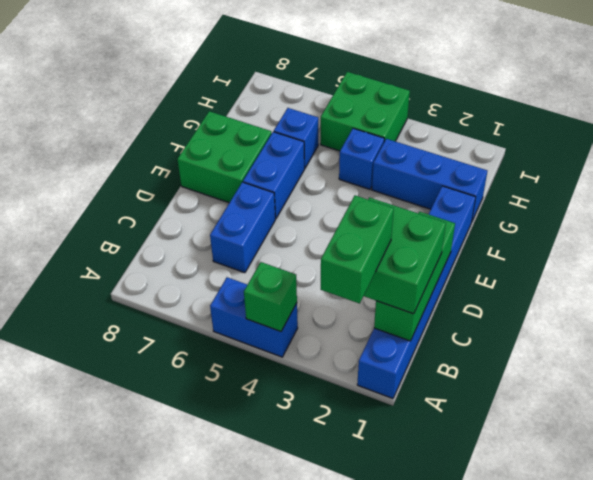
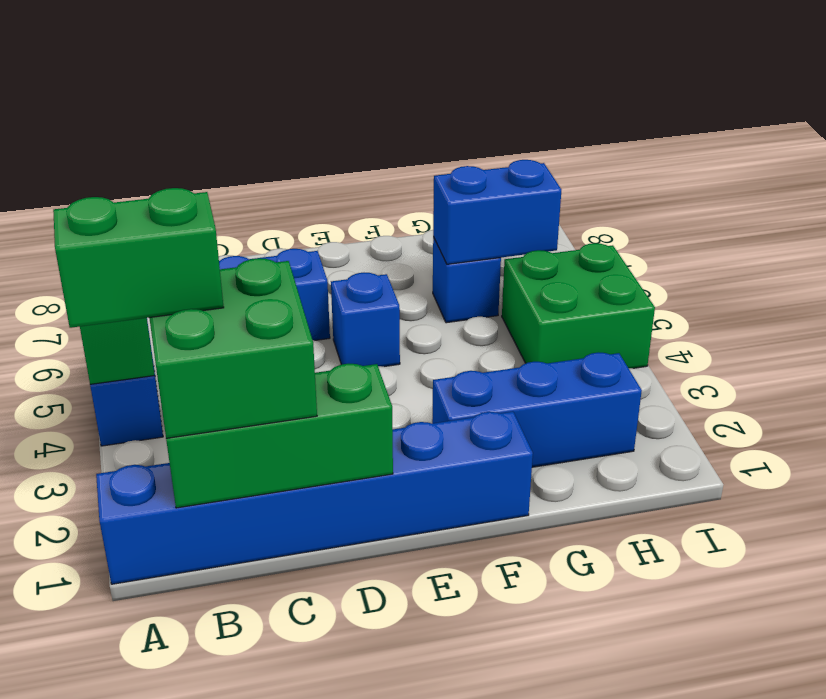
blue brick E6:F6 level 1 -> blue brick G6:H6 level 2
green brick E7:F8 level 1 -> none
blue brick G1:G3 level 1 -> blue brick F2:H2 level 1
blue brick G4 level 1 -> blue brick E5 level 1

